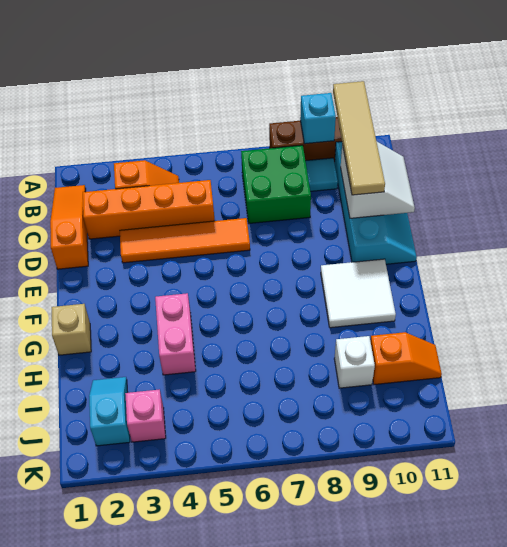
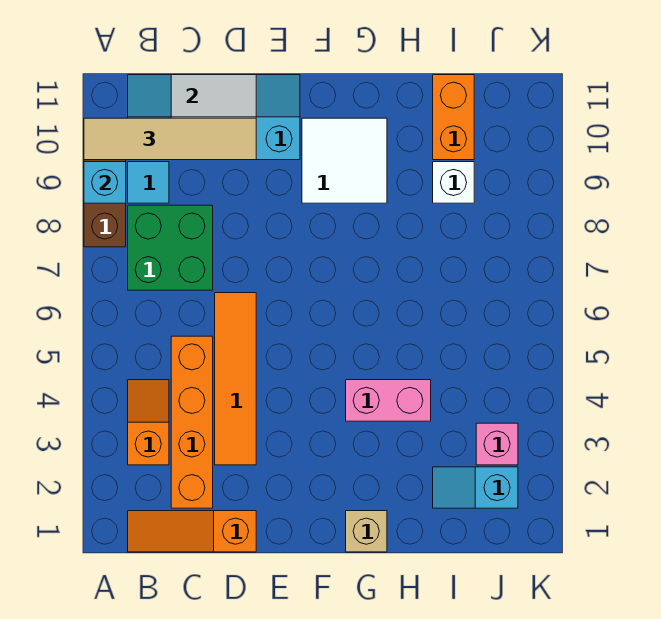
orange slope I10:I11 level 1 top 10 -> orange brick I10:I11 level 1

